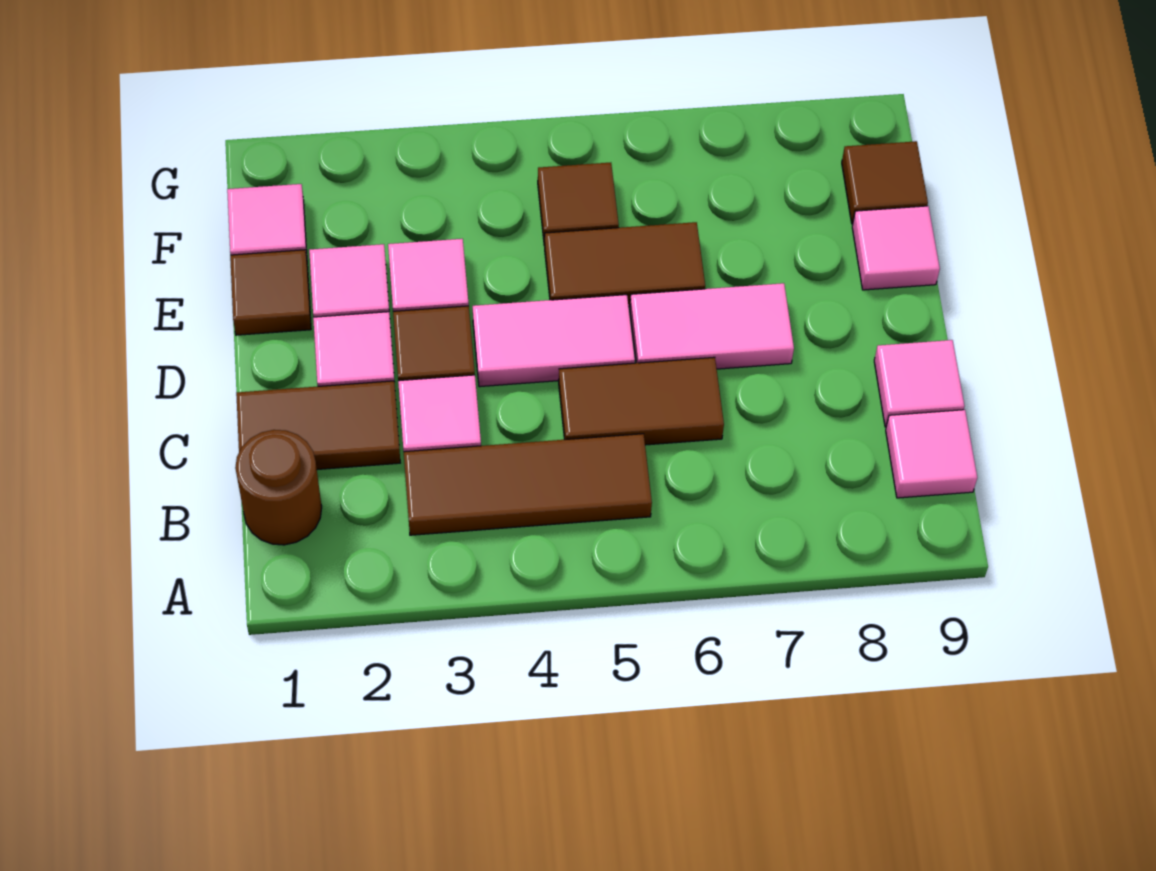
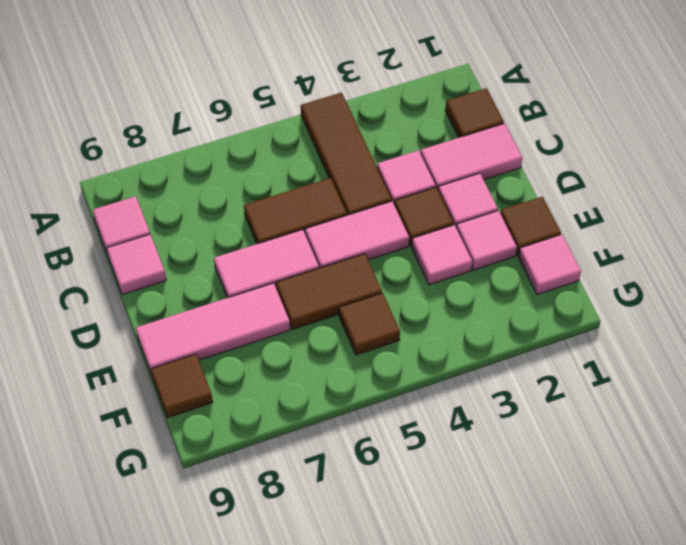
brown round brick B1 level 1 -> brown tile B1 level 1
brown tile B3:B5 level 1 -> brown tile A4:C4 level 1
brown tile C1:C2 level 1 -> pink tile C1:C2 level 1
pink tile E9 level 1 -> pink tile E7:E9 level 1

